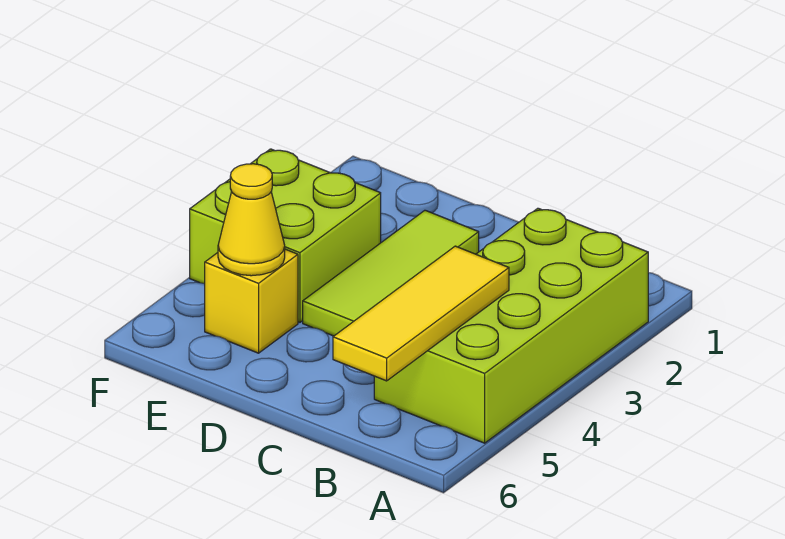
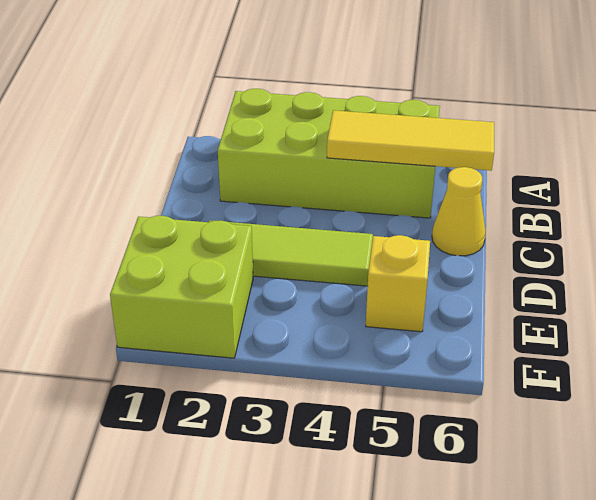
lime brick E3:F4 level 1 -> lime brick E1:F2 level 1
yellow cone E5 level 2 -> yellow cone C6 level 1

